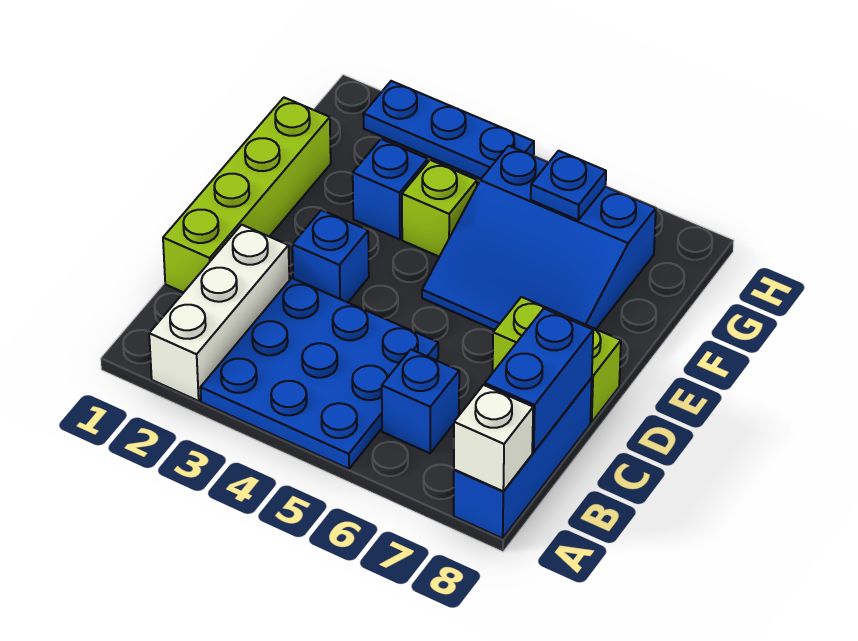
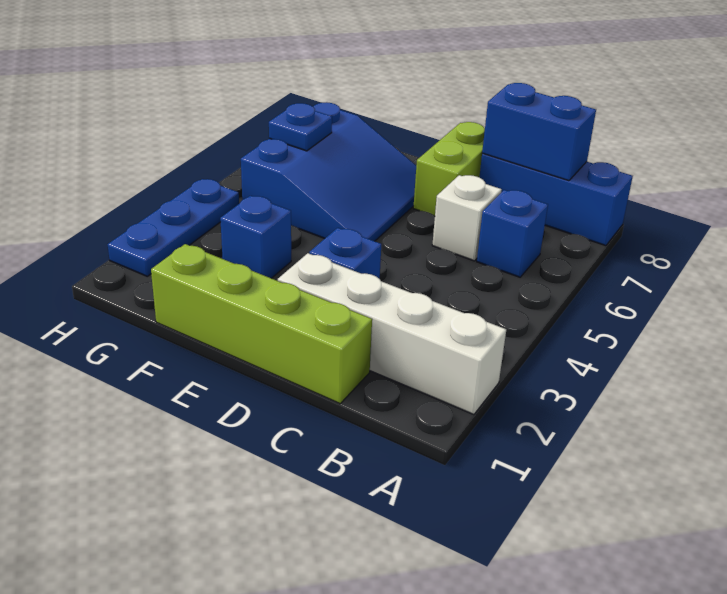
white brick A2:C2 level 1 -> white brick A2:D2 level 1
blue plate A3:C5 level 1 -> none
white brick A8 level 2 -> white brick C6 level 1
lime brick F4 level 1 -> none

